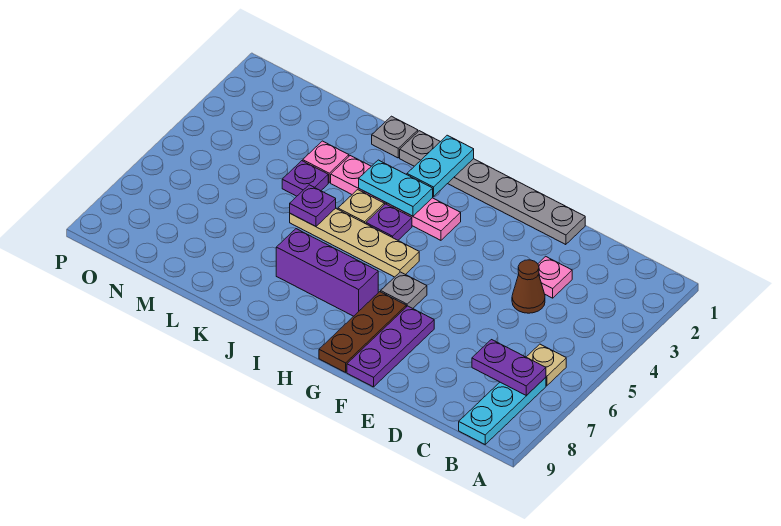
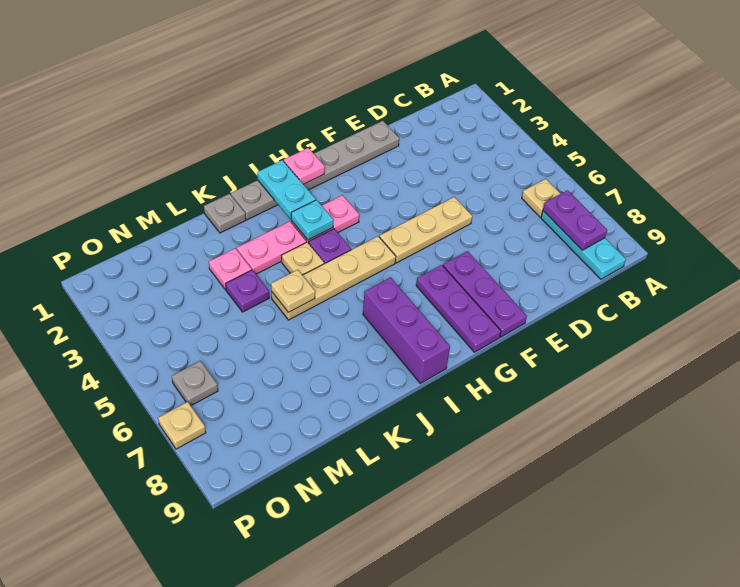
purple plate B7:C7 level 2 -> purple plate B7:B8 level 2
pink plate D3 level 1 -> pink plate H1 level 2
brown cone D4 level 1 -> none
none -> tan plate E5:G5 level 1
grey plate G6 level 1 -> grey plate O6 level 1
brown plate G7:G9 level 1 -> purple plate G7:G9 level 1
purple brick H7:J7 level 1 -> purple brick I7:I9 level 1
cyan plate I3:J3 level 2 -> cyan plate I3 level 2
purple plate K5 level 2 -> tan plate K5 level 2
none -> tan plate P7 level 1

